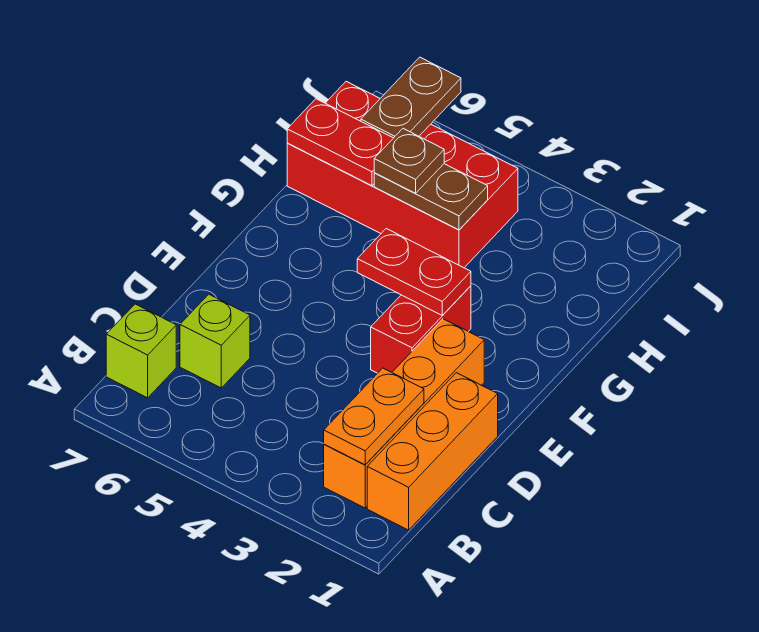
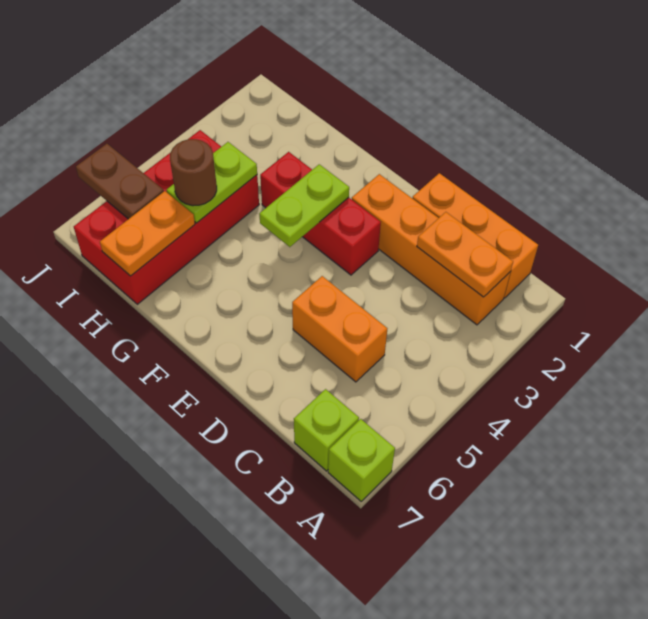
none -> orange brick C5:D5 level 1
lime brick C6 level 1 -> lime brick A7 level 1
red brick E3:F3 level 1 -> red brick E3:G3 level 1
red plate F3:F4 level 2 -> lime plate F3:F4 level 2
brown plate H4:H5 level 2 -> lime plate H4:H5 level 2
brown plate H5 level 3 -> brown round brick H5 level 3
red plate H6:H7 level 2 -> orange plate H6:H7 level 2

